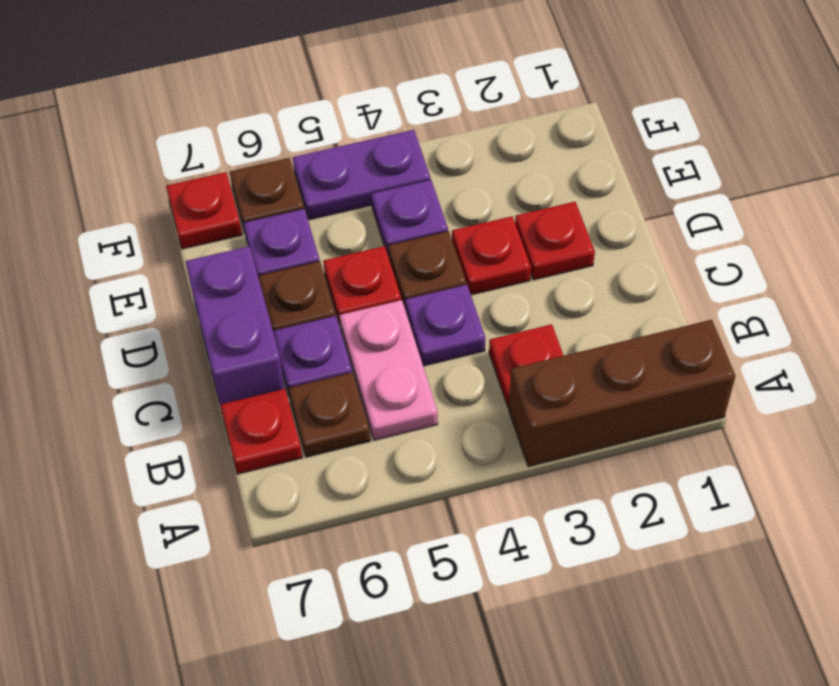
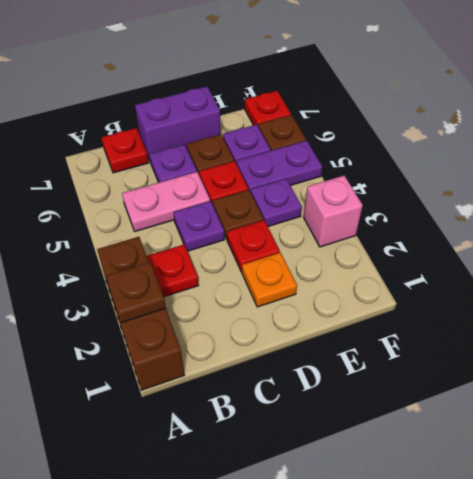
brown plate B6 level 1 -> brown plate A2 level 2
red plate D2 level 1 -> orange plate D2 level 1
none -> pink brick F3 level 1
purple plate F4:F5 level 1 -> purple plate E5:F5 level 1

